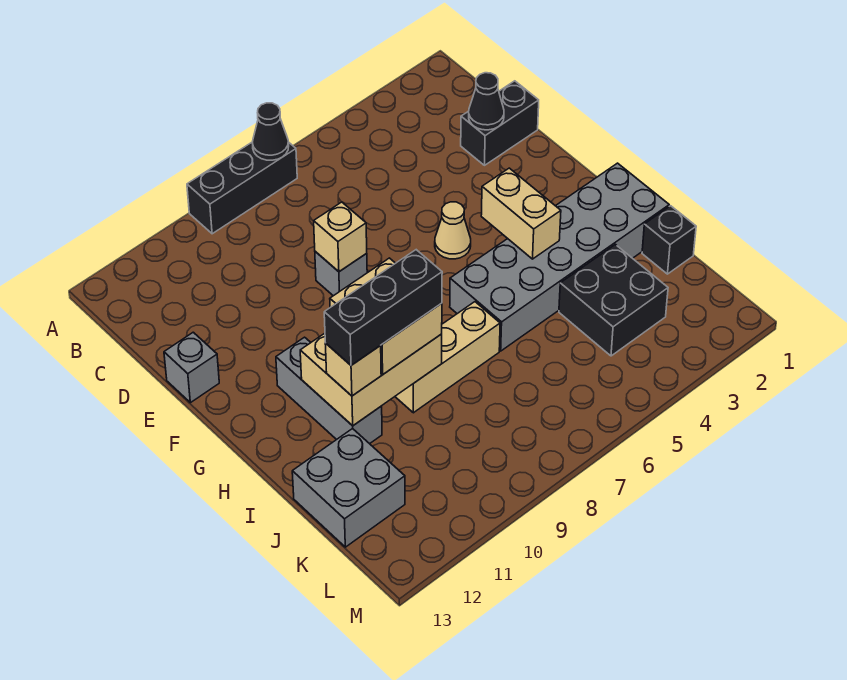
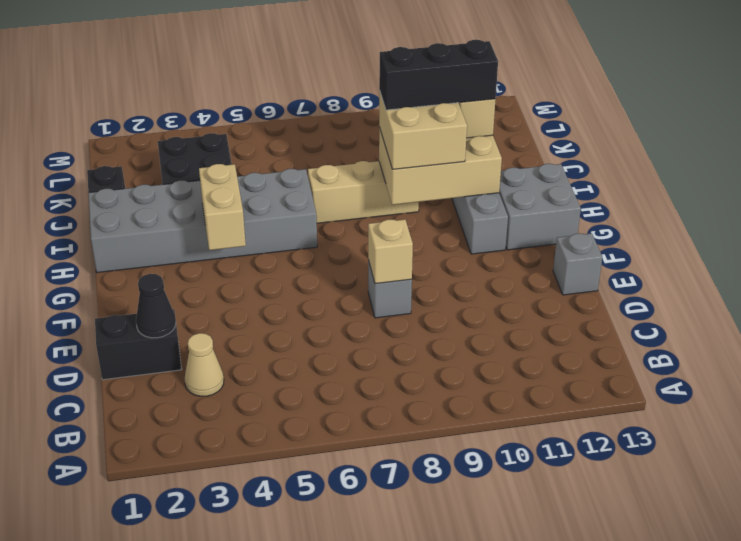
black brick A7:A9 level 1 -> none
black cone A7 level 2 -> none
tan cone F5 level 1 -> tan cone C3 level 1
grey brick J12:K13 level 1 -> grey brick G12:H13 level 1

